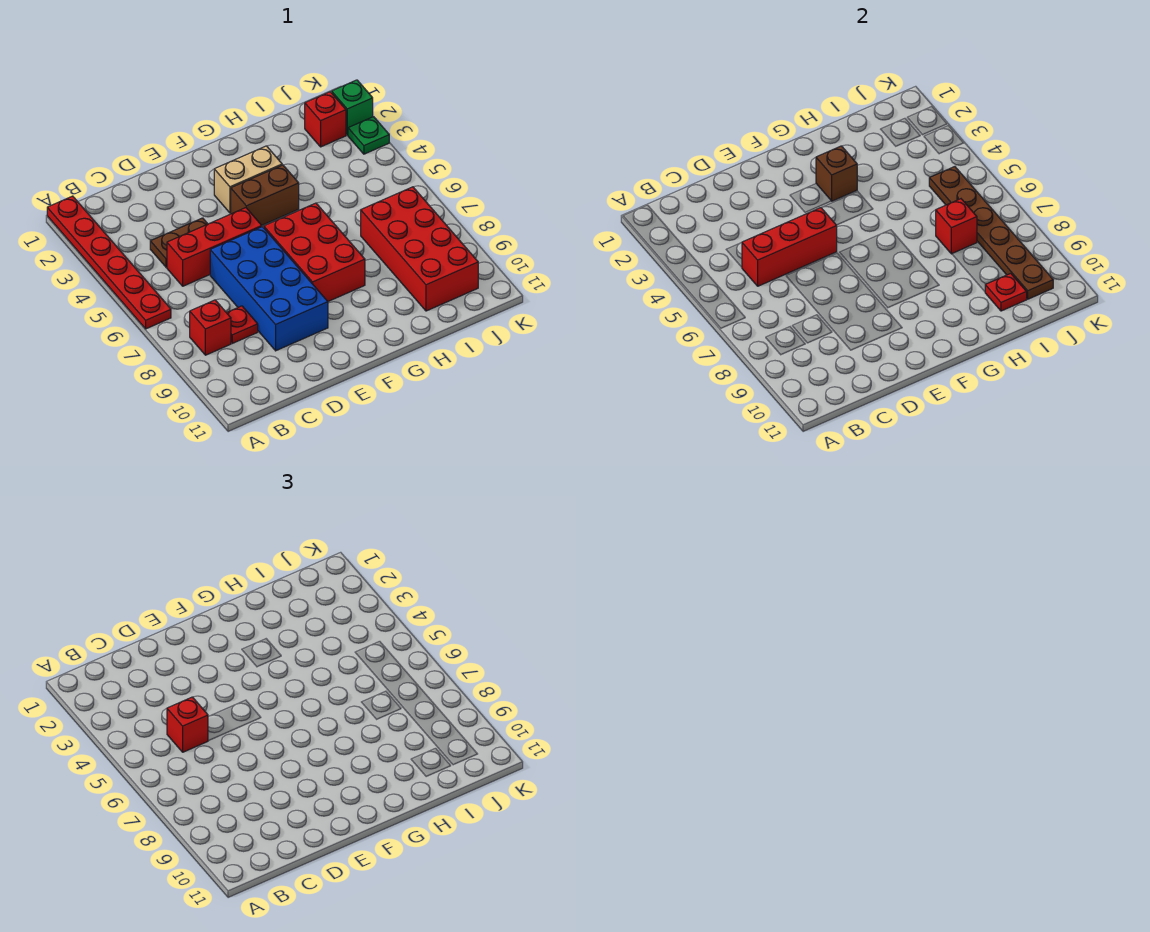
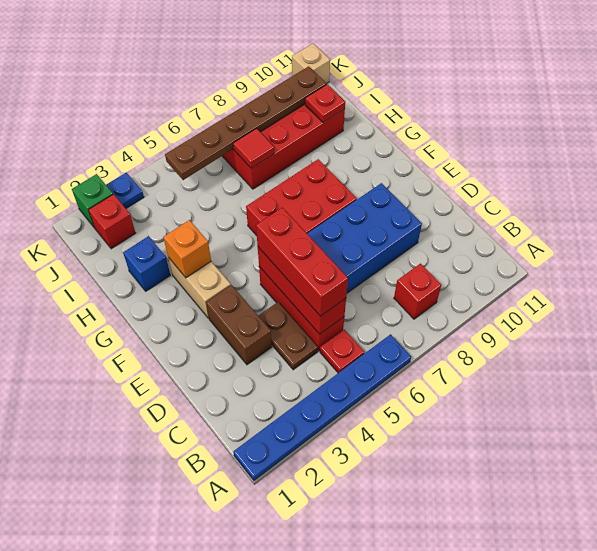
red plate A1:A6 level 1 -> blue plate A1:A6 level 1
red brick C5 level 3 -> red brick C5:E5 level 3
red plate C8 level 1 -> red plate B5 level 1
brown brick F4:G4 level 1 -> brown brick D3:E3 level 1
brown brick G3 level 2 -> orange brick G3 level 2
none -> blue brick H2 level 1
red brick I7 level 2 -> red tile I7 level 2
green plate K3 level 1 -> blue plate K3 level 1
none -> tan brick K11 level 1

